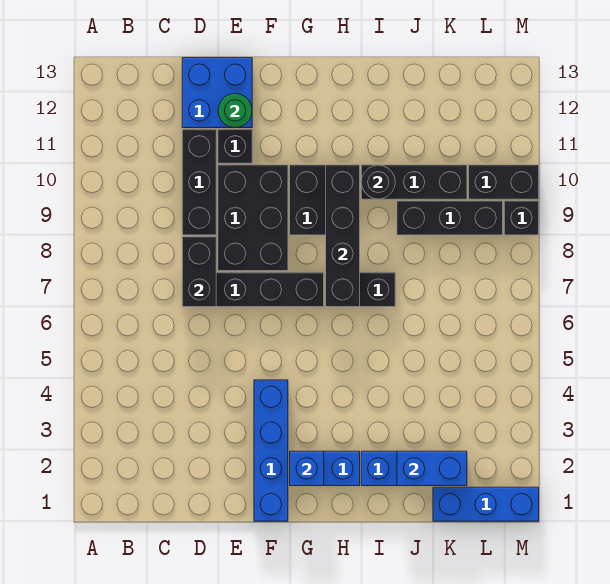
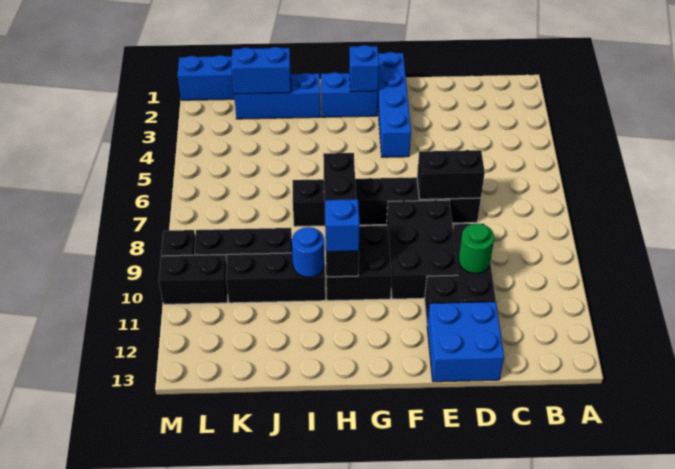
black brick D7:D8 level 2 -> black brick D7:E7 level 2
green round brick E12 level 2 -> green round brick D10 level 2
none -> blue brick H10 level 3
black round brick I10 level 2 -> blue round brick I10 level 2

